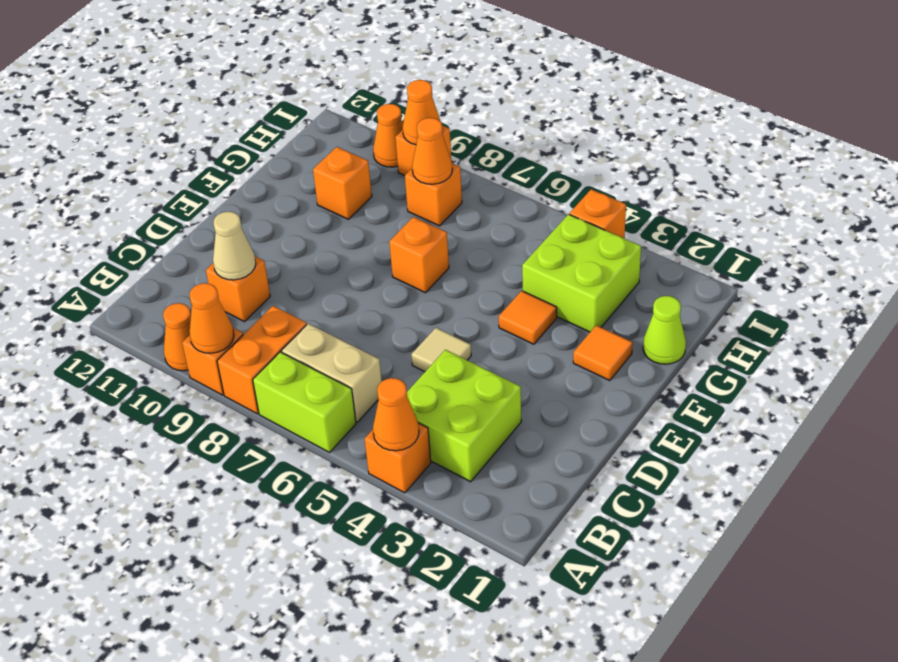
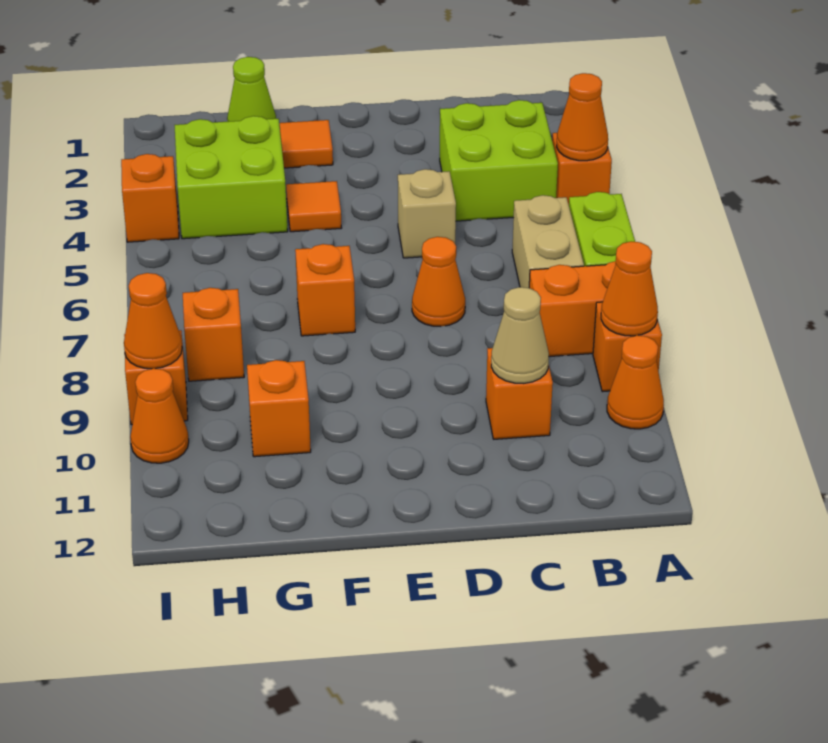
tan tile D5 level 1 -> tan brick D5 level 1
orange cone H8 level 2 -> orange cone D7 level 1

